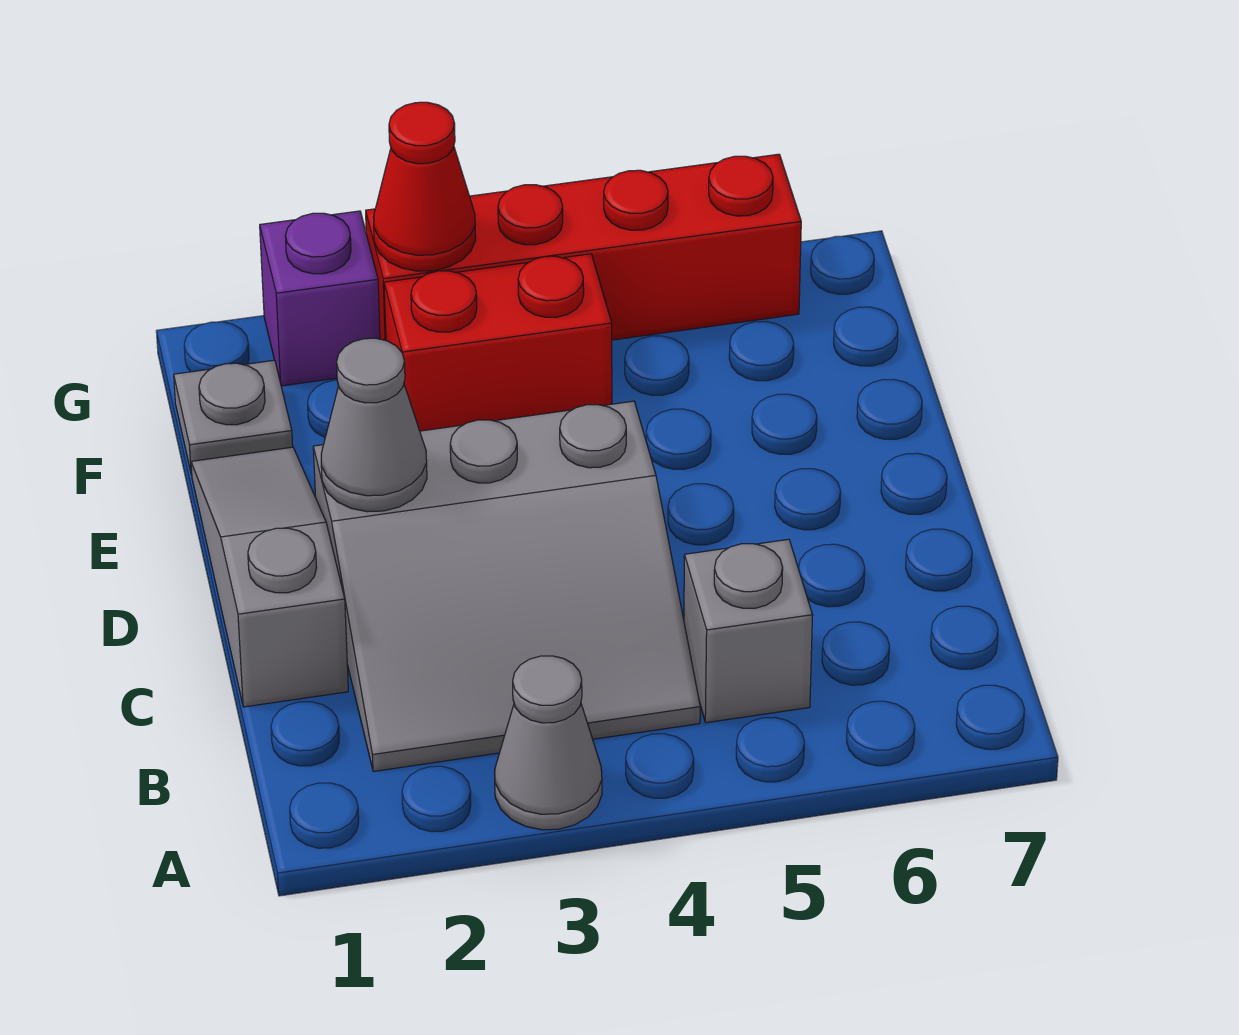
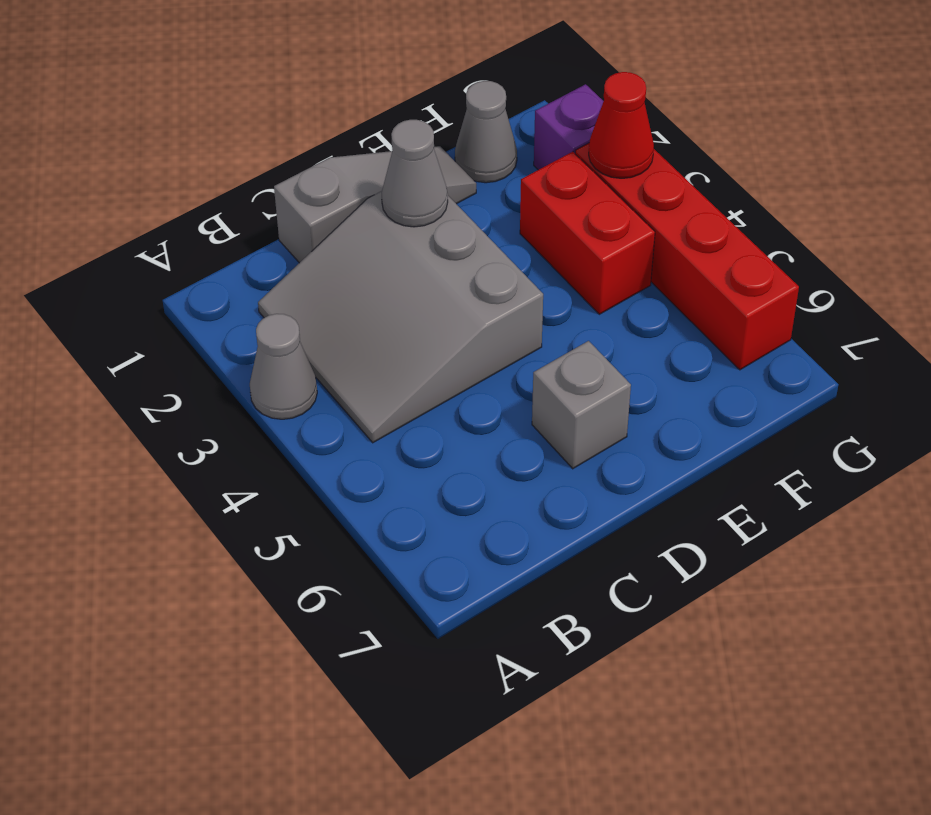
grey brick B5 level 1 -> grey brick D6 level 1
grey plate F1 level 1 -> grey cone F1 level 1

